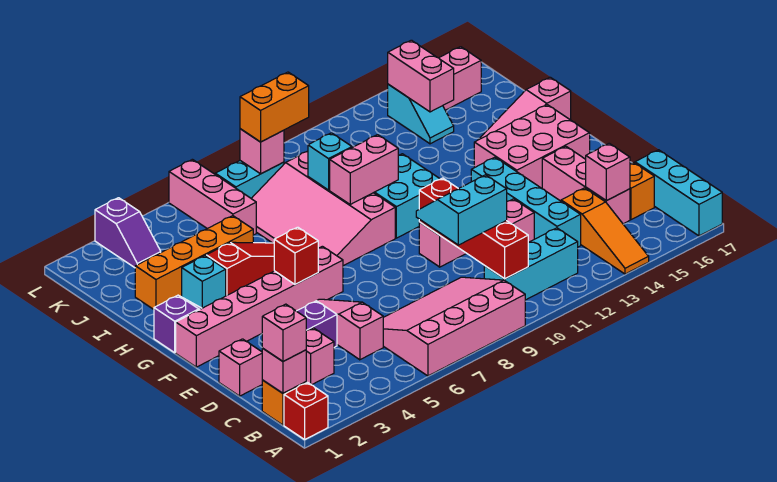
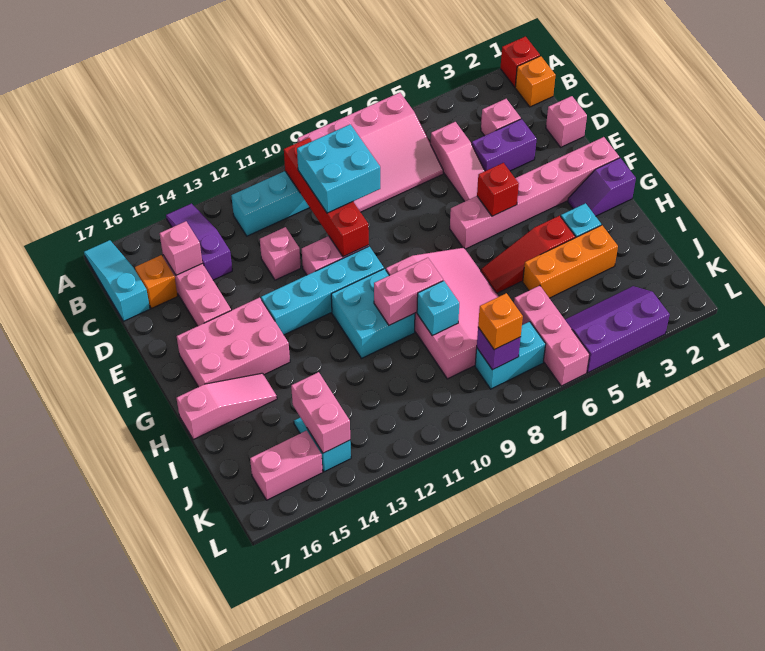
orange slope A14:C14 level 1 top C -> purple slope A14:C14 level 1 top C
cyan brick A17:C17 level 1 -> cyan slope A17:C17 level 1 top C
pink brick B1 level 2 -> none
pink brick B1 level 3 -> none
cyan slope C9:D10 level 3 top C -> cyan brick C9:D10 level 3
cyan brick C13:F13 level 1 -> cyan brick F10:F13 level 1
orange brick I2:I5 level 1 -> orange brick I3:I5 level 1
purple slope K3:L3 level 1 top L -> purple slope K3:L5 level 1 top L
pink brick K8 level 2 -> purple brick K8 level 2
orange brick K8:K9 level 3 -> orange brick K8 level 3

